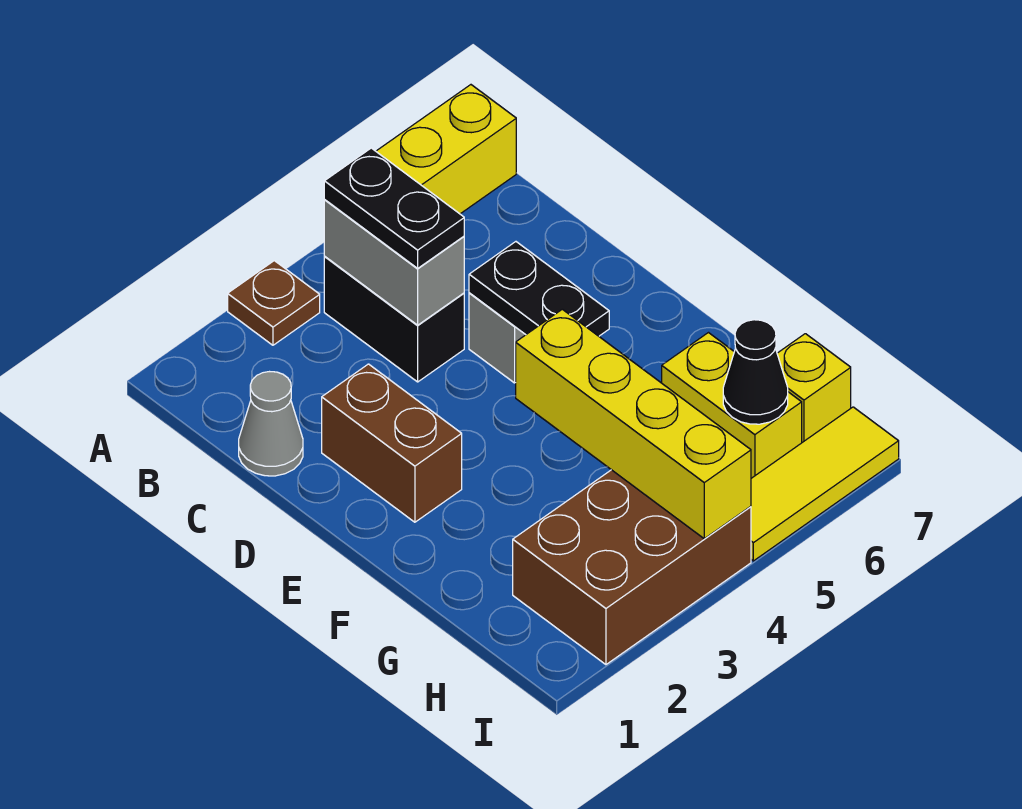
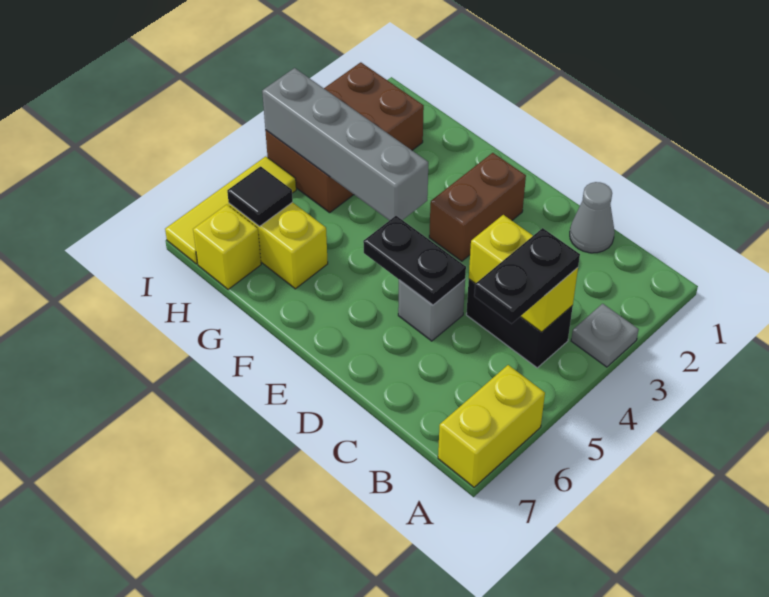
brown plate A3 level 1 -> grey plate A3 level 1
grey brick B4:C4 level 2 -> yellow brick B4:C4 level 2
black plate B4:C4 level 3 -> black plate B4:B5 level 3
brown brick D2:E2 level 1 -> brown brick E2:E3 level 1
yellow brick F4:I4 level 2 -> grey brick F4:I4 level 2
black cone H6 level 2 -> black tile H6 level 2

